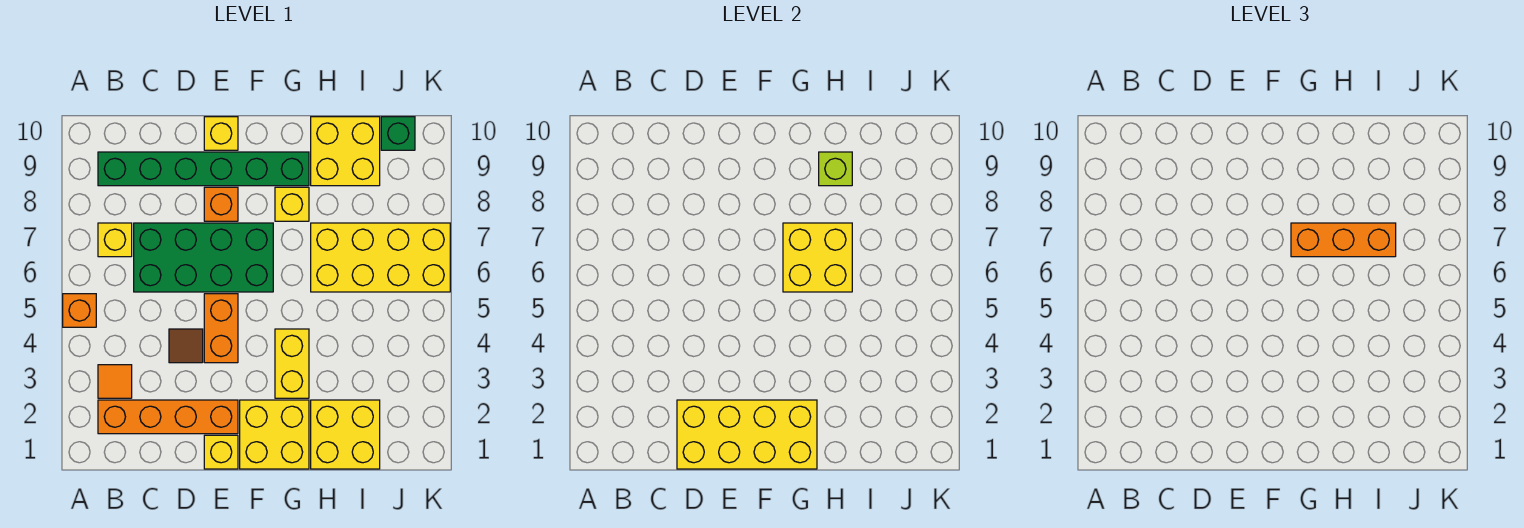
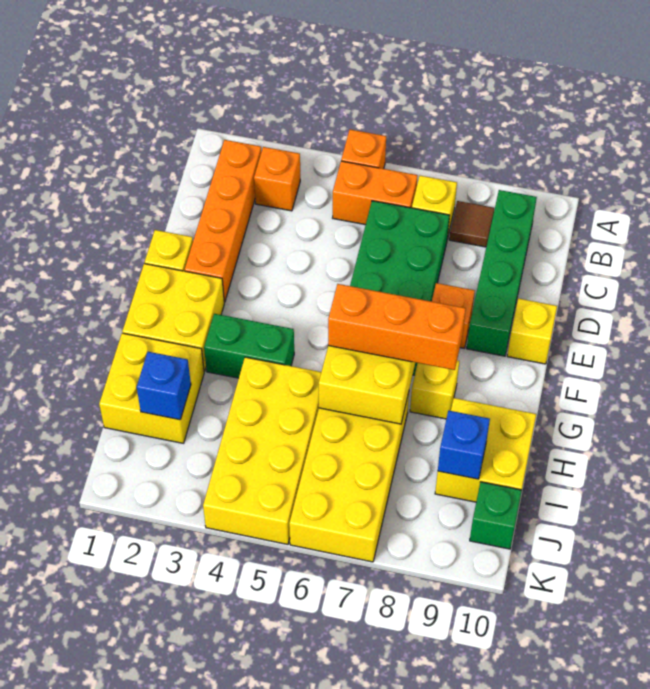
orange tile B3 level 1 -> orange brick B3 level 1
green brick B9:G9 level 1 -> green brick B9:E9 level 1
yellow brick D1:G2 level 2 -> yellow brick H4:K5 level 1
brown tile D4 level 1 -> brown tile B8 level 1
orange brick E4:E5 level 1 -> orange brick B5:B6 level 1
yellow brick G3:G4 level 1 -> green brick G3:G4 level 1
orange brick G7:I7 level 3 -> orange brick G6:G8 level 3
lime brick H9 level 2 -> none
none -> blue brick I2 level 2
none -> blue brick I9 level 2

